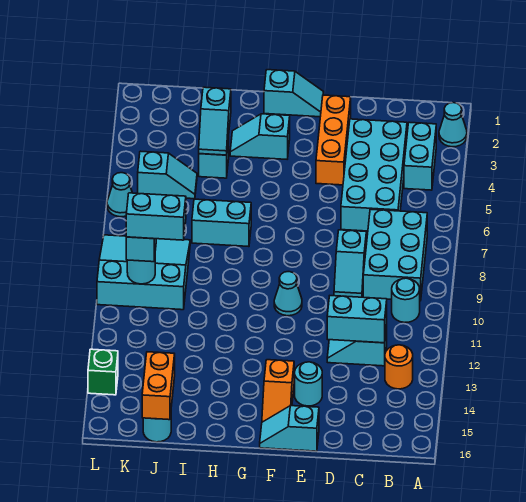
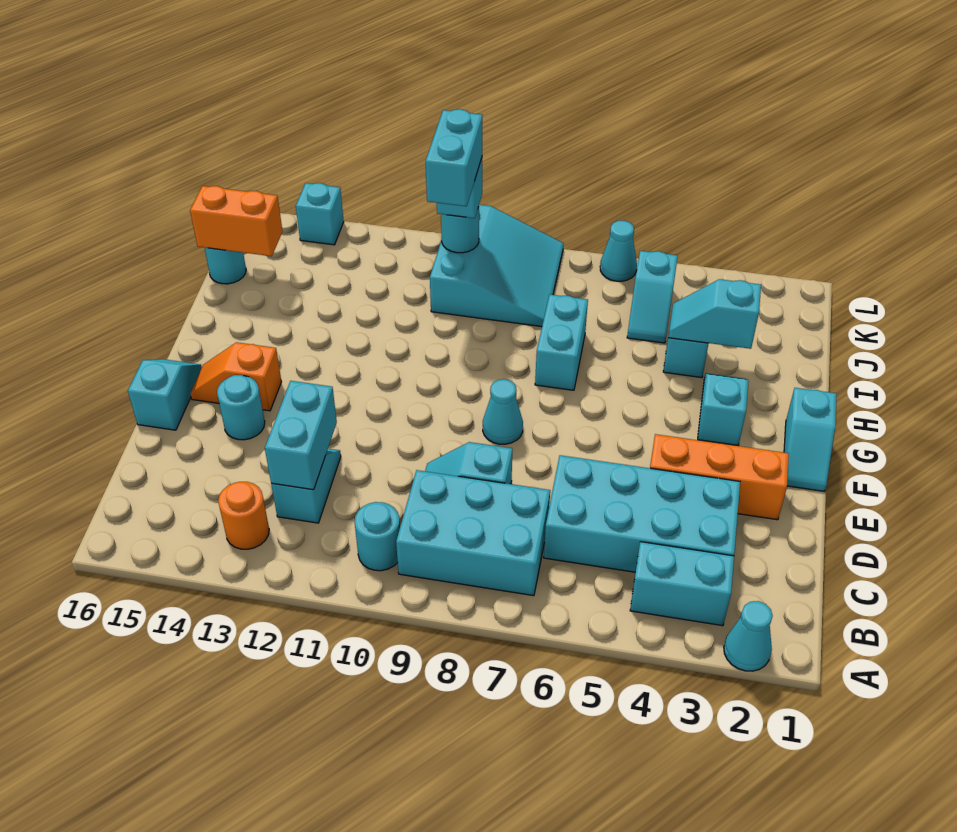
cyan cone F10 level 1 -> cyan cone F8 level 1
green brick L14 level 1 -> cyan brick L14 level 1

